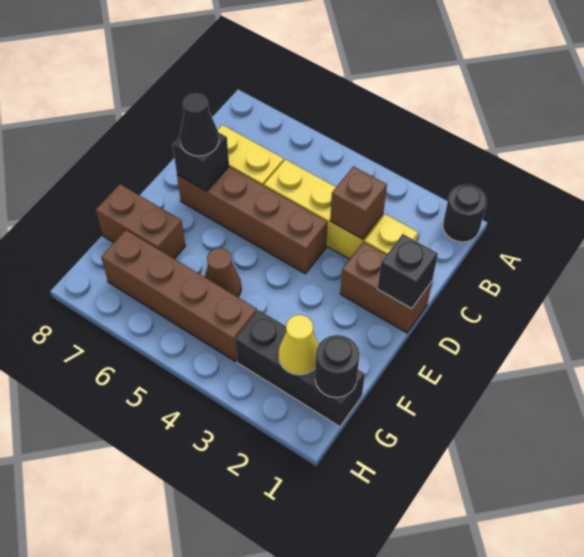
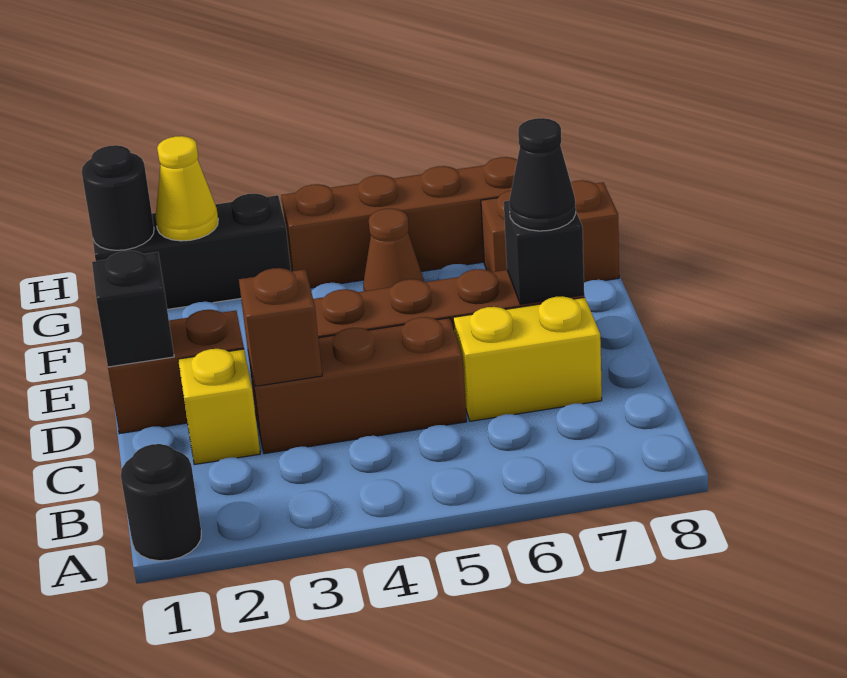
yellow brick C3:C5 level 1 -> brown brick C3:C5 level 1

